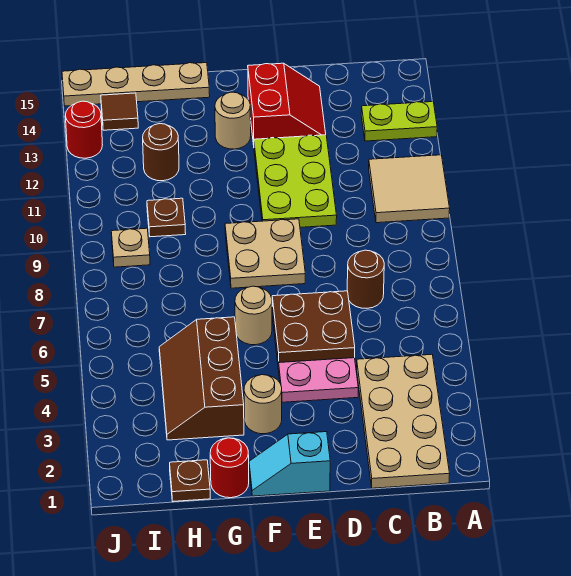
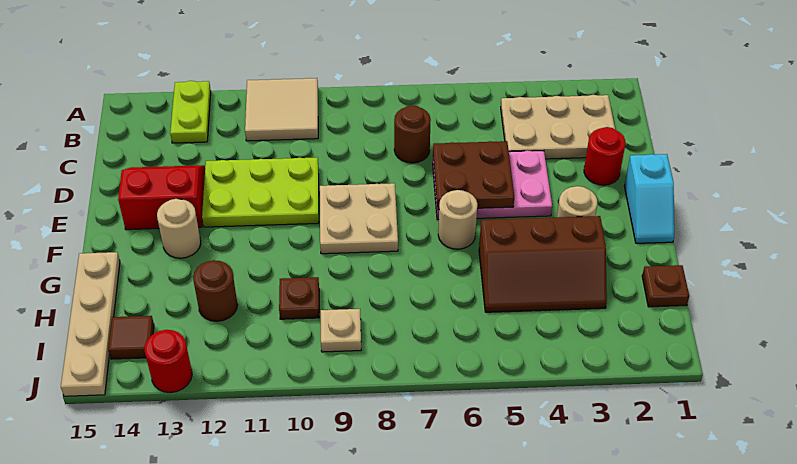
tan plate B1:C4 level 1 -> tan plate B2:C4 level 1
red round brick G1 level 1 -> red round brick D2 level 1

